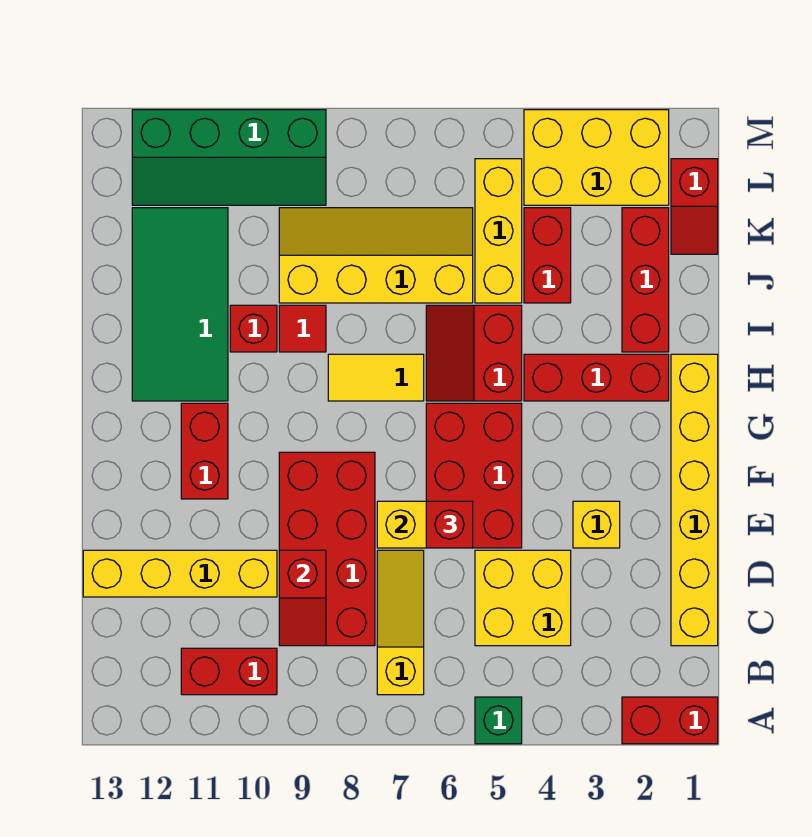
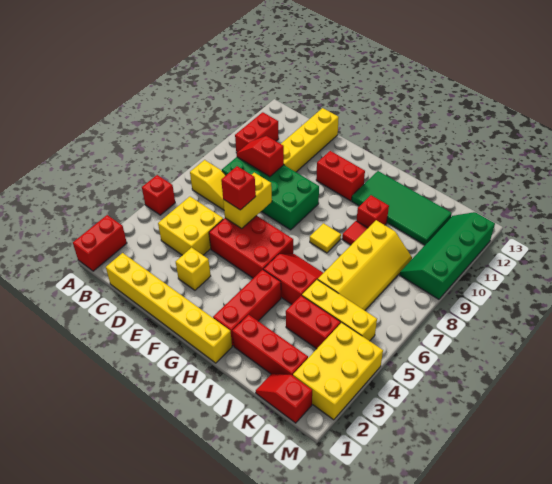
green brick A5 level 1 -> red brick A5 level 1
red brick C8:F9 level 1 -> green brick C8:F9 level 1
yellow tile H7:H8 level 1 -> yellow tile H8 level 1

